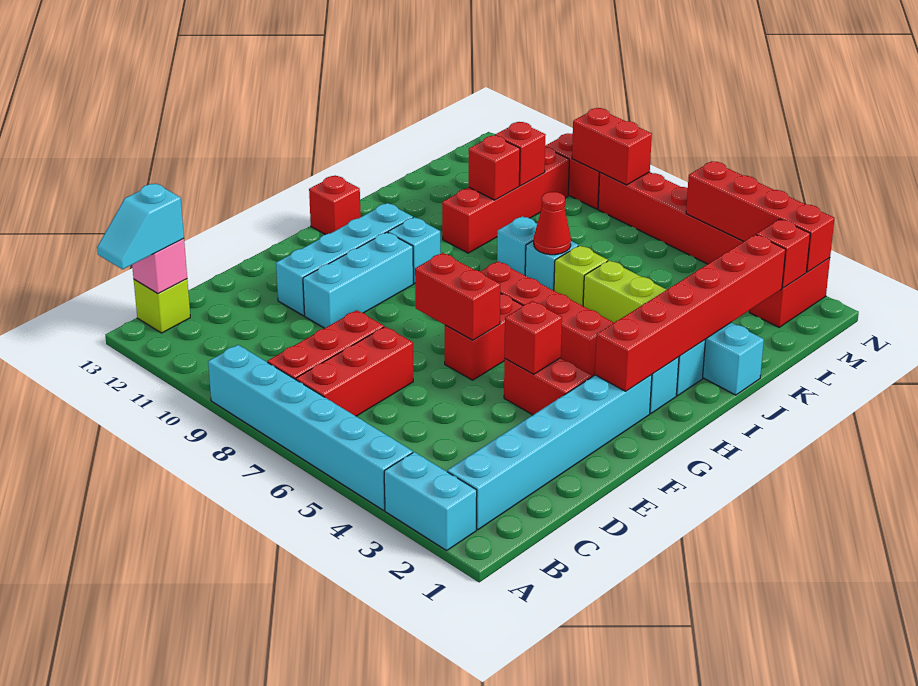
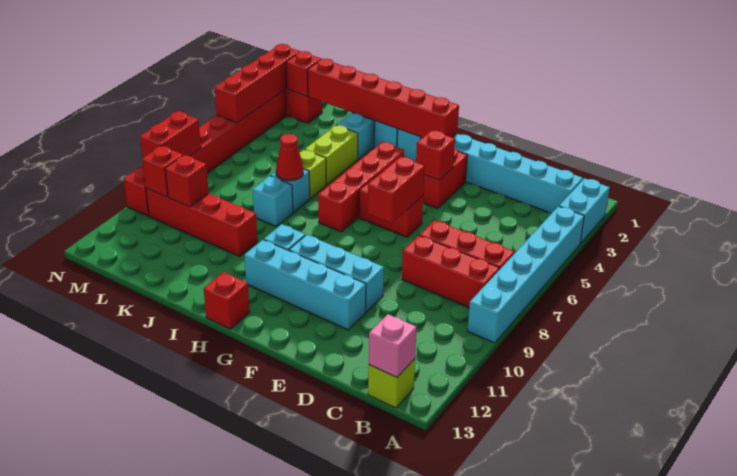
cyan slope A13:B13 level 3 top B -> none
red brick K10 level 2 -> red brick M10 level 2

